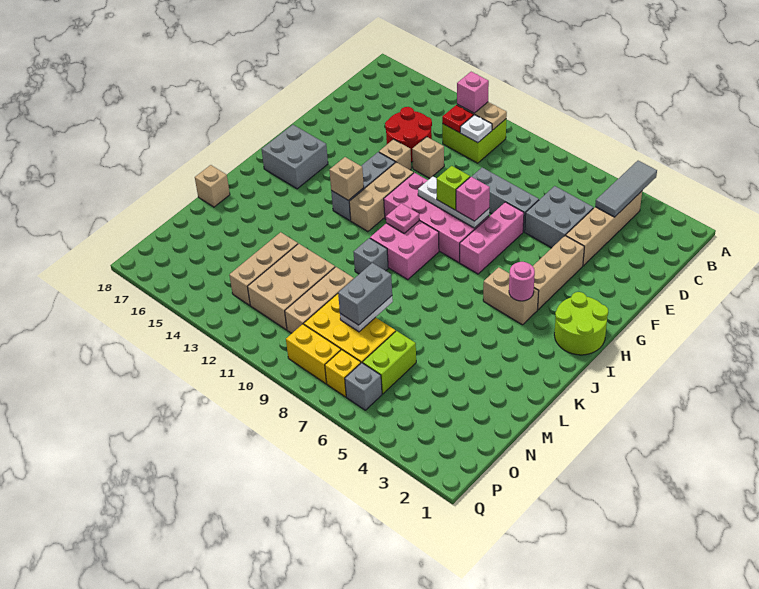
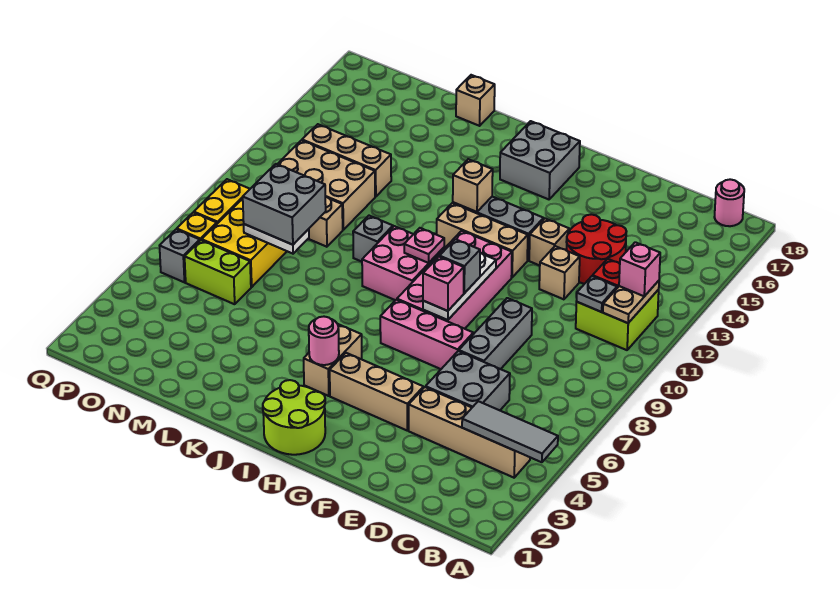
none -> pink round brick B18 level 1
white plate C11 level 2 -> grey plate C11 level 2
lime brick G9 level 3 -> grey brick G9 level 3
grey brick M8:N8 level 3 -> grey brick M8:N9 level 3

